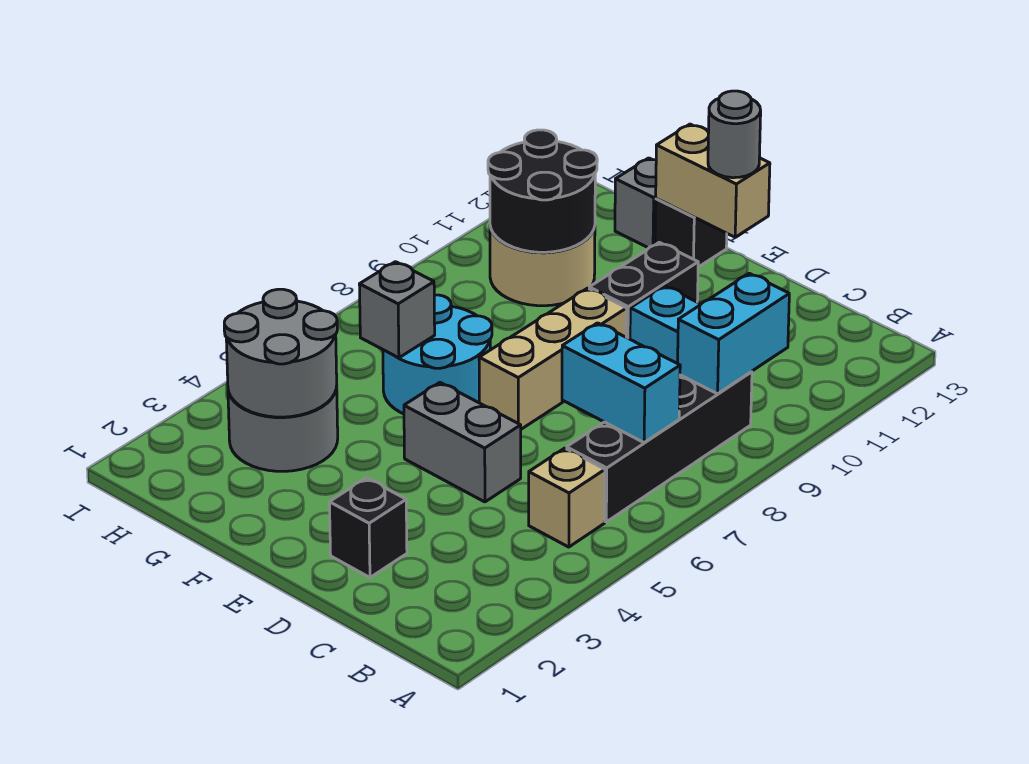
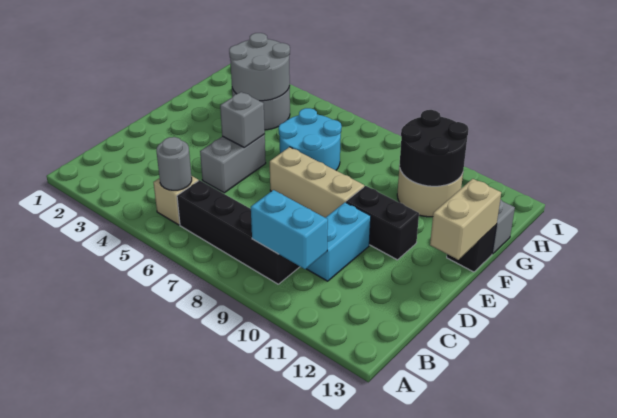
cyan brick B7:C7 level 2 -> none
black brick D2 level 1 -> none
grey round brick E13 level 3 -> grey round brick B5 level 2
grey brick G6 level 2 -> grey brick E5 level 2

